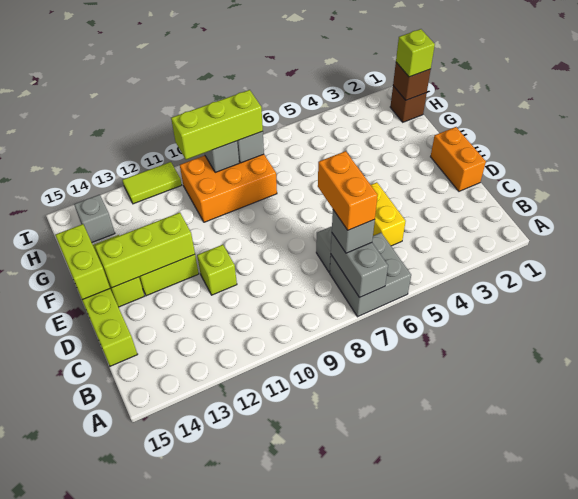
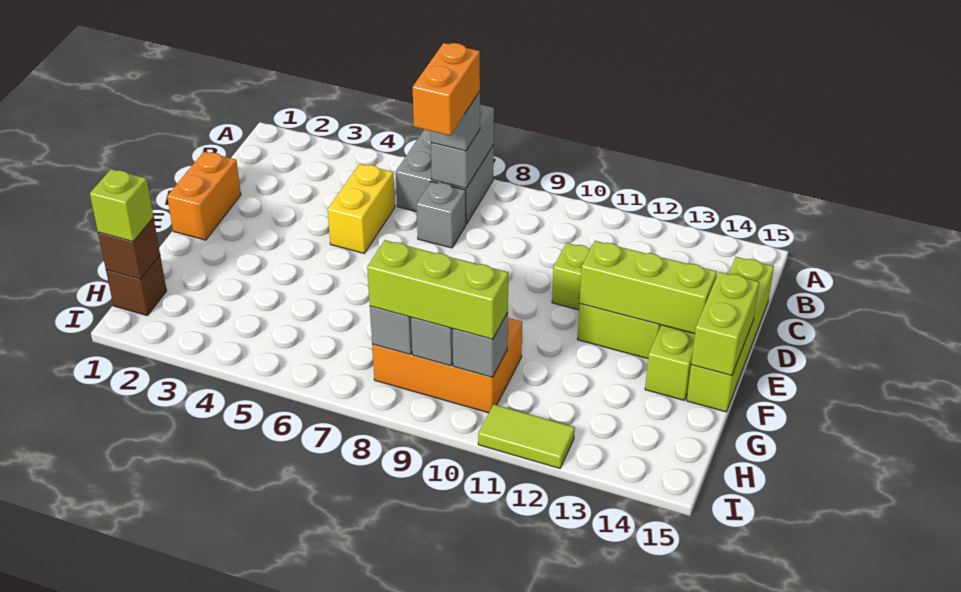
grey brick H14 level 1 -> grey brick H10 level 2

